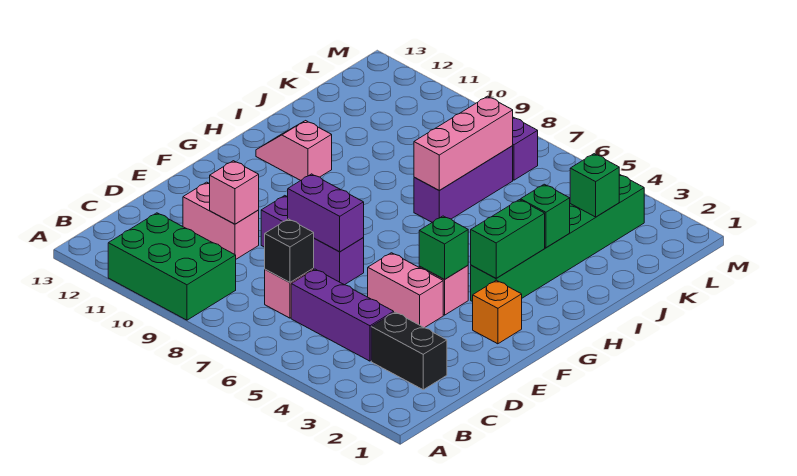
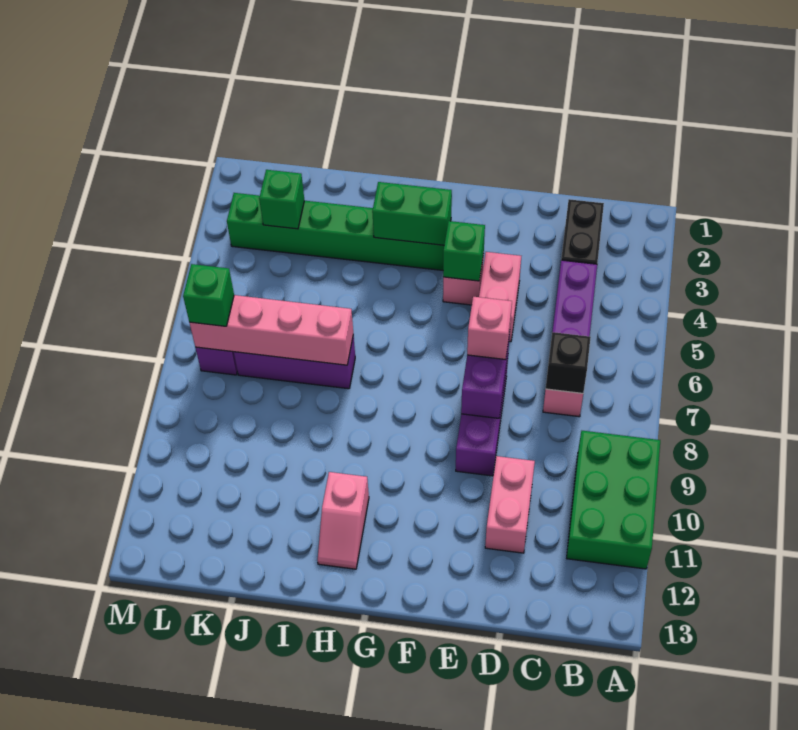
pink brick D10 level 2 -> pink brick E7 level 3
orange brick F2 level 1 -> none
green brick I3 level 2 -> green brick L7 level 3
pink brick I7:K7 level 2 -> pink brick I7:L7 level 2

